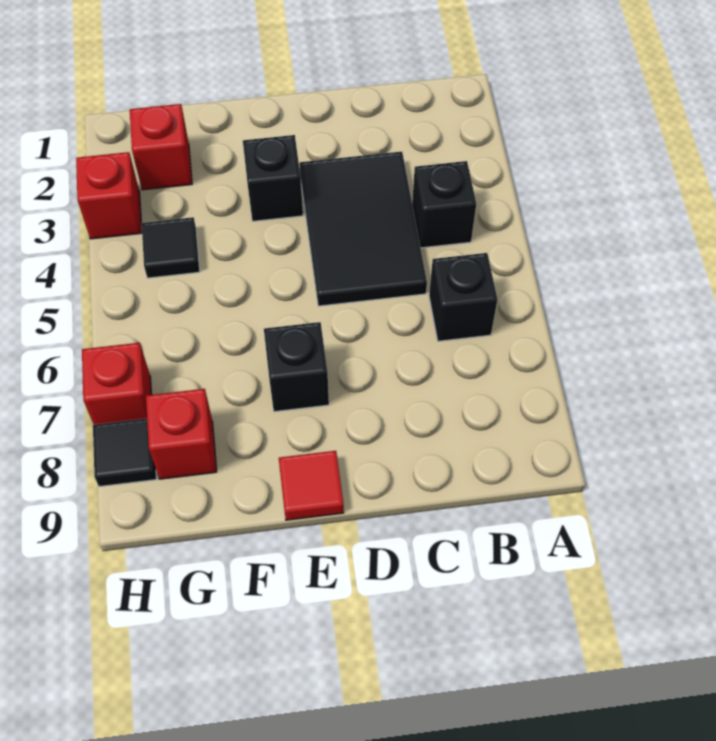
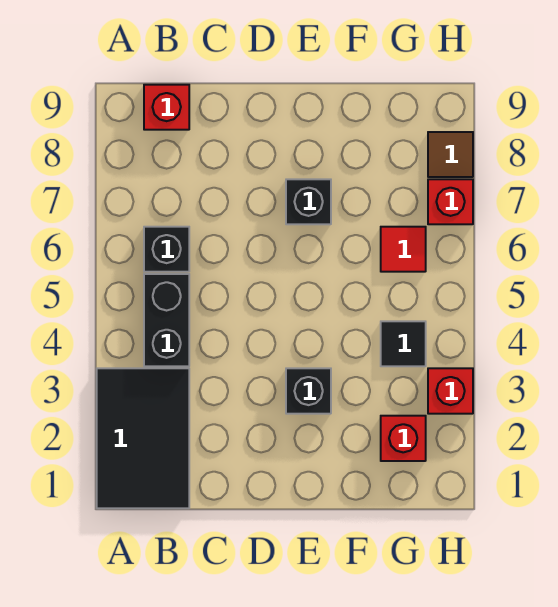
black brick B4 level 1 -> black brick B4:B5 level 1
black tile C3:D5 level 1 -> black tile A1:B3 level 1
red tile E9 level 1 -> red tile G6 level 1
red brick G8 level 1 -> red brick B9 level 1
black tile H8 level 1 -> brown tile H8 level 1

